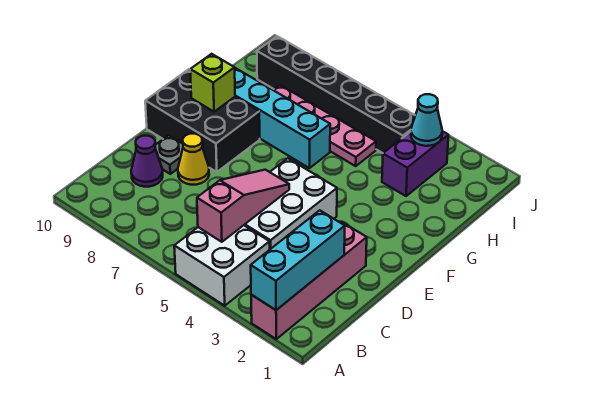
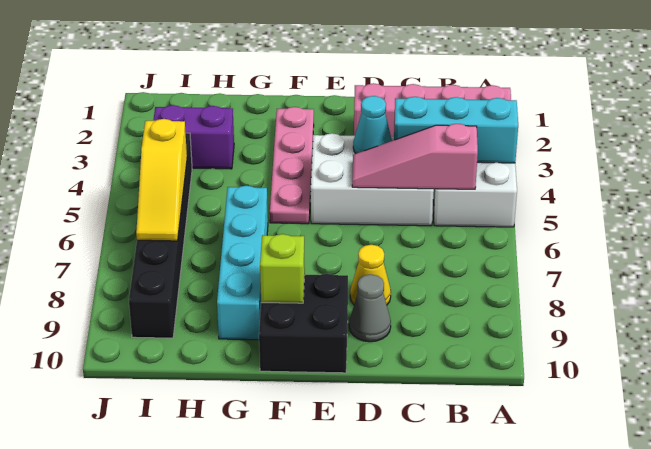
cyan brick A2:C2 level 2 -> cyan brick A4:C4 level 2
purple cone C9 level 1 -> none
grey plate D9 level 1 -> grey cone D9 level 1
black brick E8:F10 level 1 -> black brick E9:F10 level 1
pink plate H5:H8 level 1 -> pink plate F2:F5 level 1
cyan cone I3 level 2 -> cyan cone D4 level 2
none -> yellow slope I5:I7 level 2 top 5

